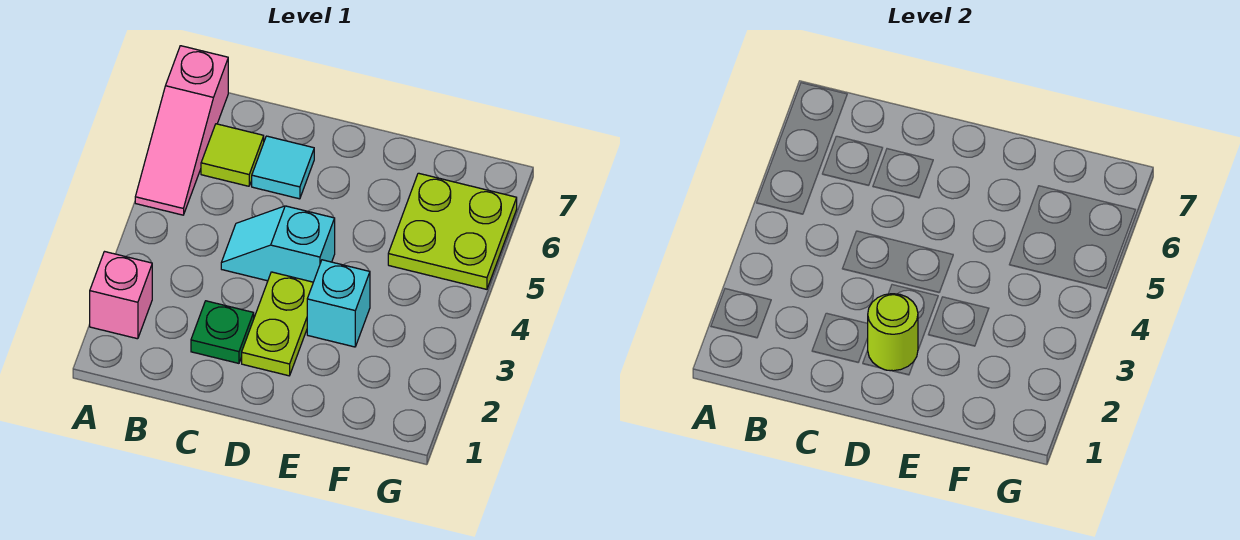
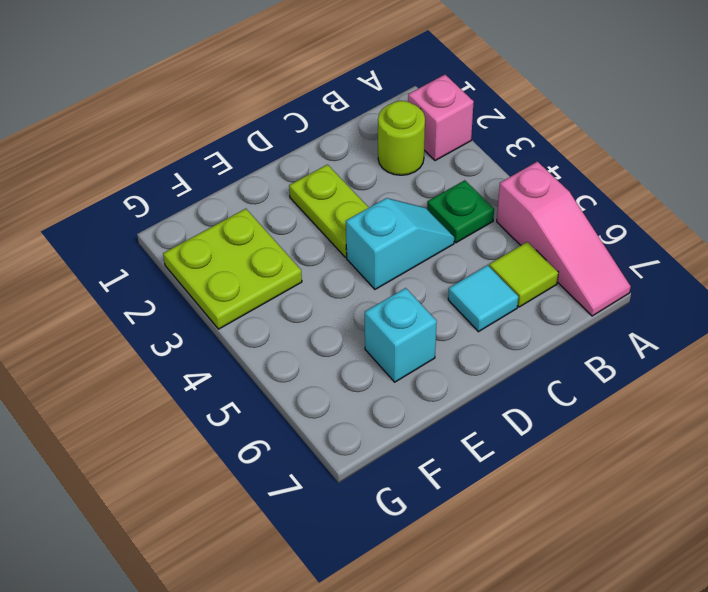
pink slope A5:A7 level 1 top 7 -> pink slope A5:A7 level 1 top 5
green plate C2 level 1 -> green plate B4 level 1
lime round brick D2 level 2 -> lime round brick B2 level 1
cyan brick E3 level 1 -> cyan brick E6 level 1
lime plate F5:G6 level 1 -> lime plate F2:G3 level 1

